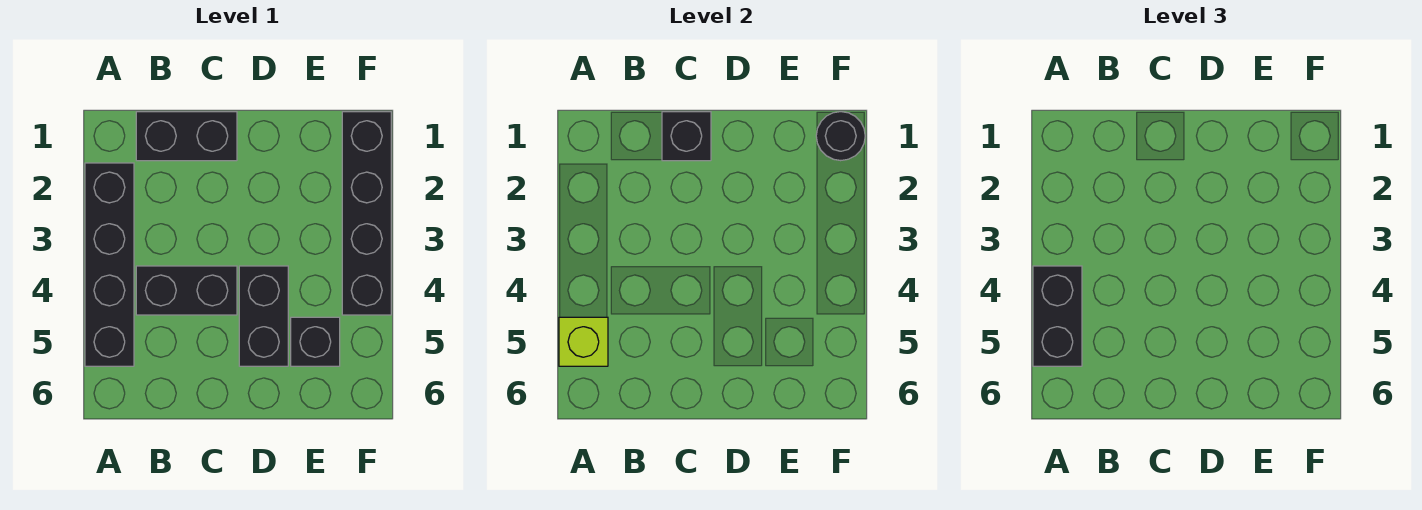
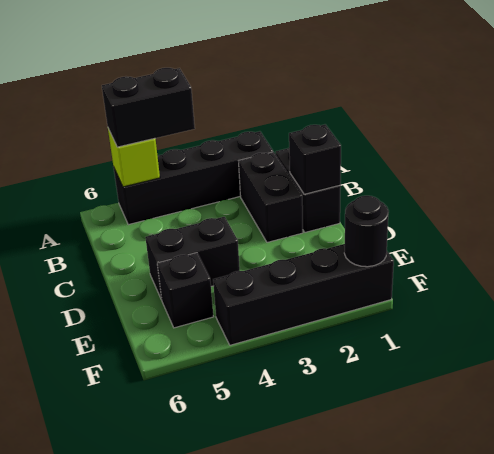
black brick B4:C4 level 1 -> black brick B2:C2 level 1

